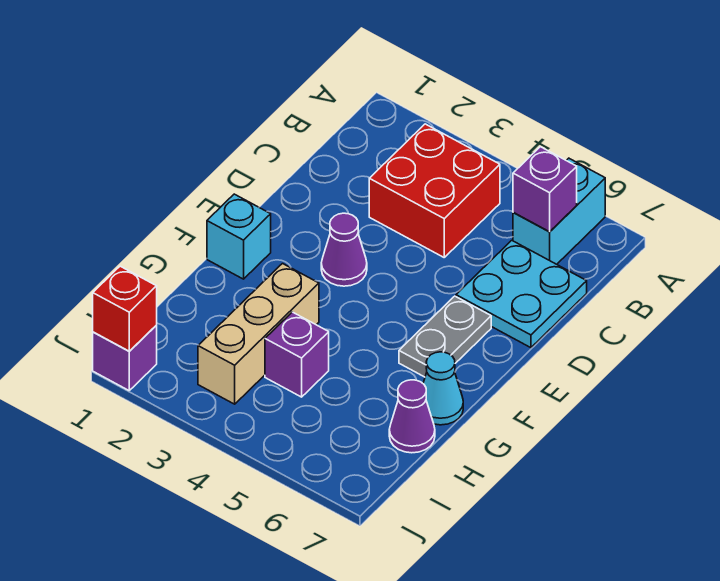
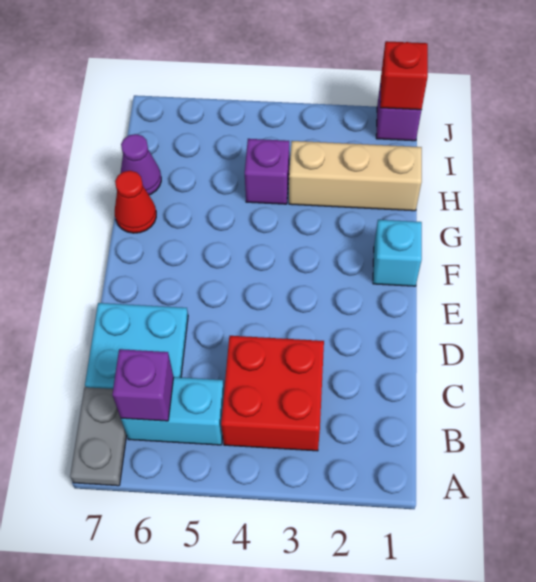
cyan brick A6:B6 level 1 -> cyan brick B5:B6 level 1
purple cone E3 level 1 -> none
grey plate E6:F6 level 1 -> grey plate A7:B7 level 1
tan brick G3:I3 level 1 -> tan brick H1:H3 level 1
cyan cone G7 level 1 -> red cone G7 level 1

